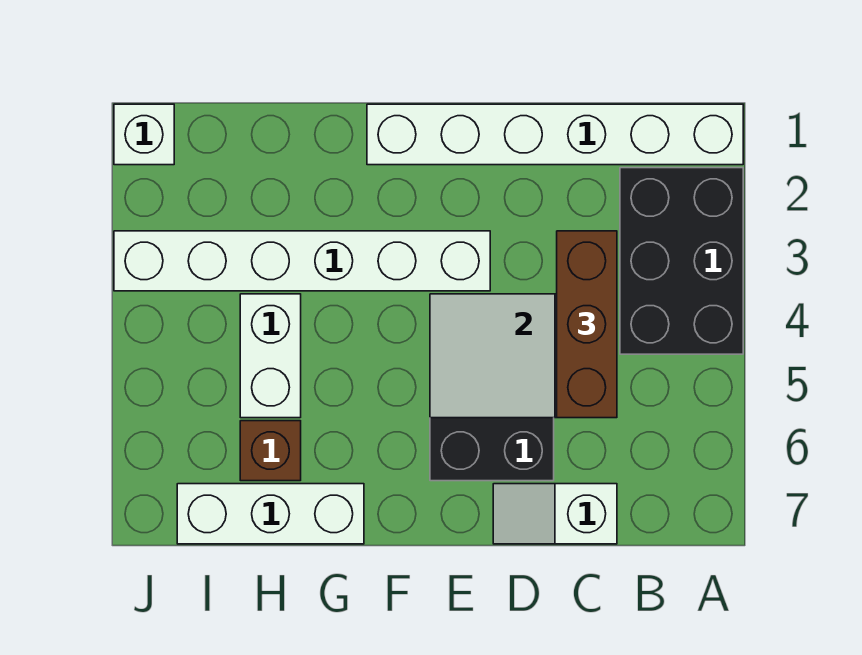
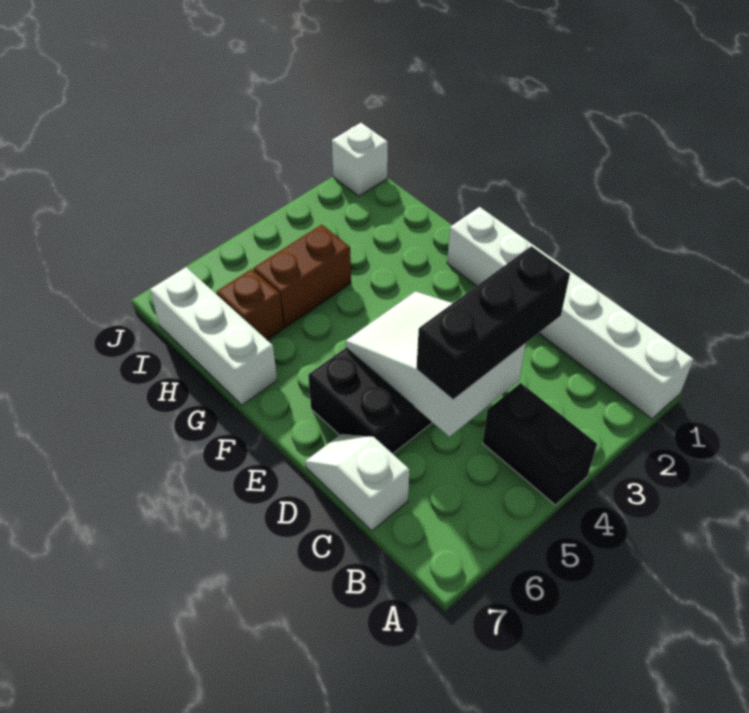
black brick A2:B4 level 1 -> black brick A4:B4 level 1
brown brick C3:C5 level 3 -> black brick C3:C5 level 3
white brick E3:J3 level 1 -> none
white brick H4:H5 level 1 -> brown brick H4:H5 level 1

